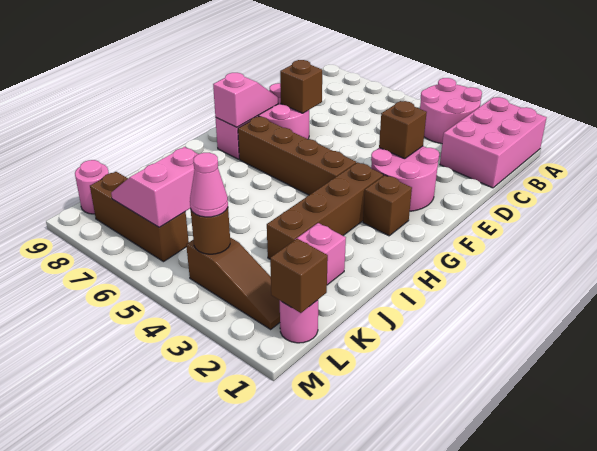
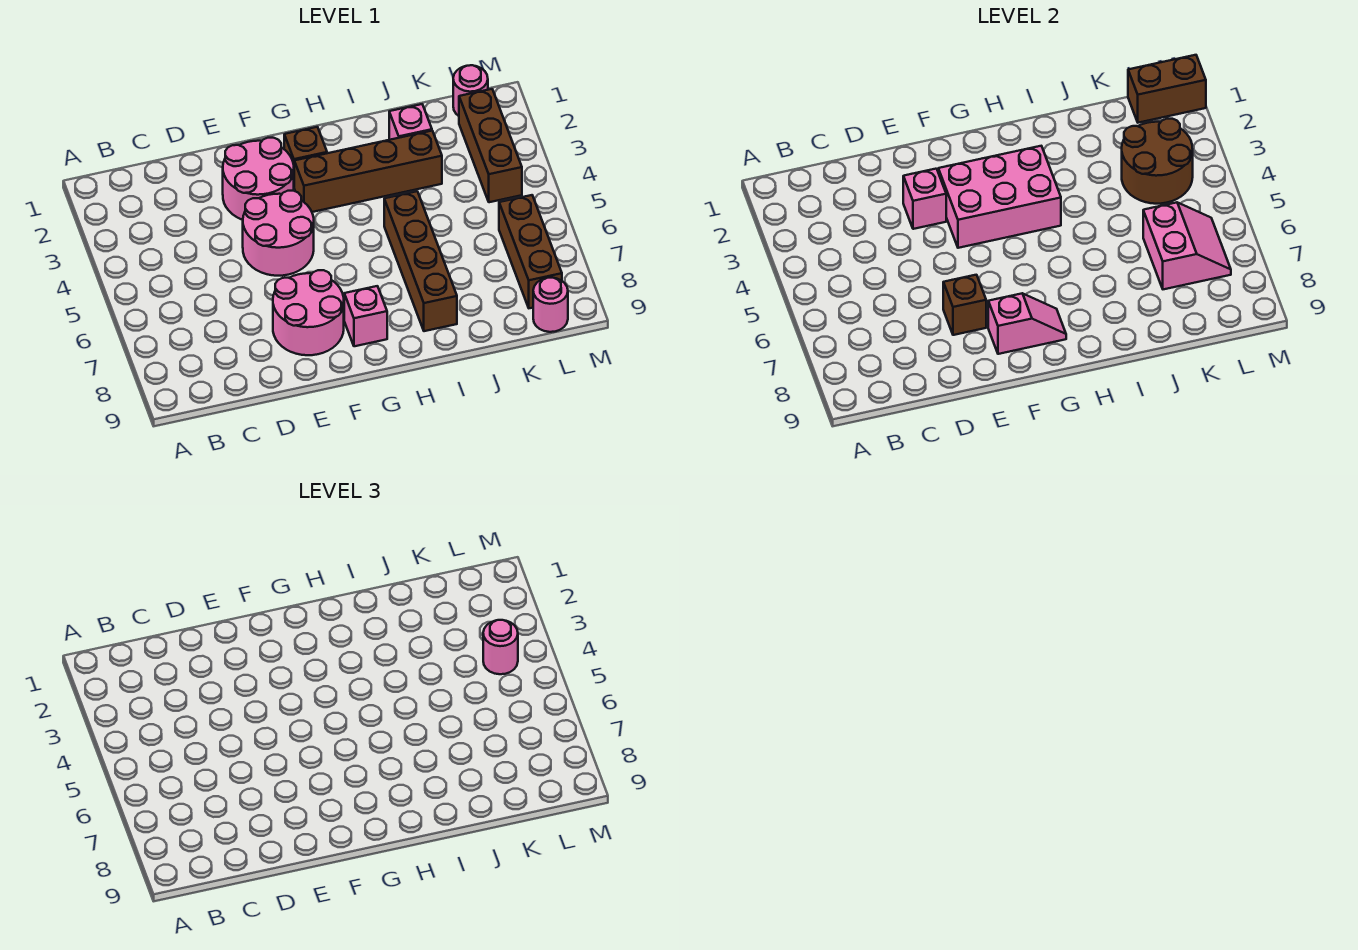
pink brick A1:C2 level 1 -> pink brick F3:H4 level 2
pink round brick A3:B4 level 1 -> pink round brick E4:F5 level 1
brown brick E3 level 2 -> pink brick E3 level 2
pink slope F8:G8 level 2 top G -> pink slope F8:G8 level 2 top F
brown brick G4:G7 level 1 -> brown brick I5:I8 level 1
pink slope K6:L7 level 2 top 6 -> pink slope K6:L7 level 2 top K
brown brick L1 level 2 -> brown brick L1:M1 level 2
brown slope L2:L4 level 1 top 4 -> brown brick L2:L4 level 1
brown round brick L4 level 2 -> brown round brick K3:L4 level 2
pink cone L4 level 3 -> pink round brick L4 level 3

